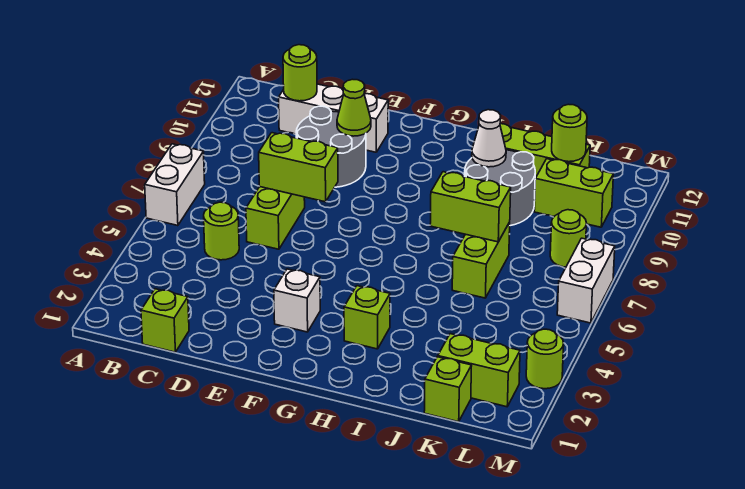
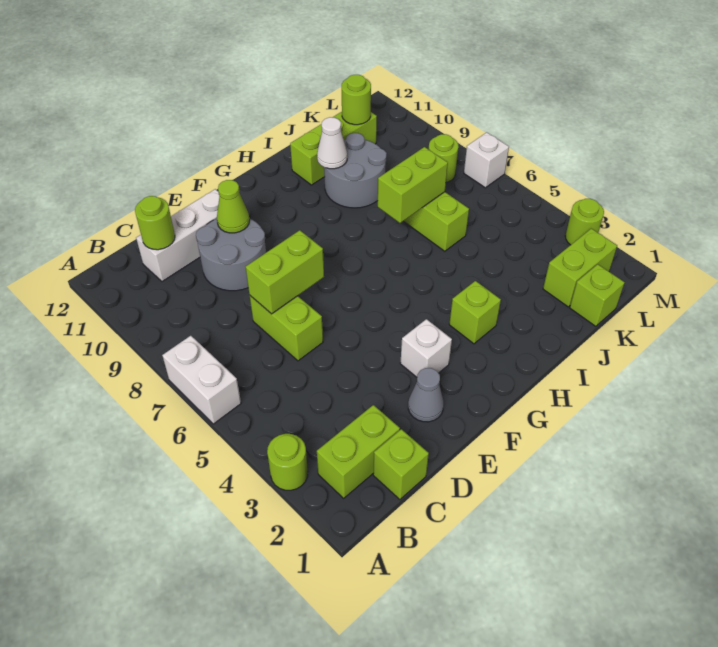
lime round brick C5 level 1 -> lime round brick A3 level 1
none -> grey cone E2 level 1
lime brick K10:L10 level 1 -> lime brick B2:C2 level 1
white brick M6:M7 level 1 -> white brick M7 level 1

